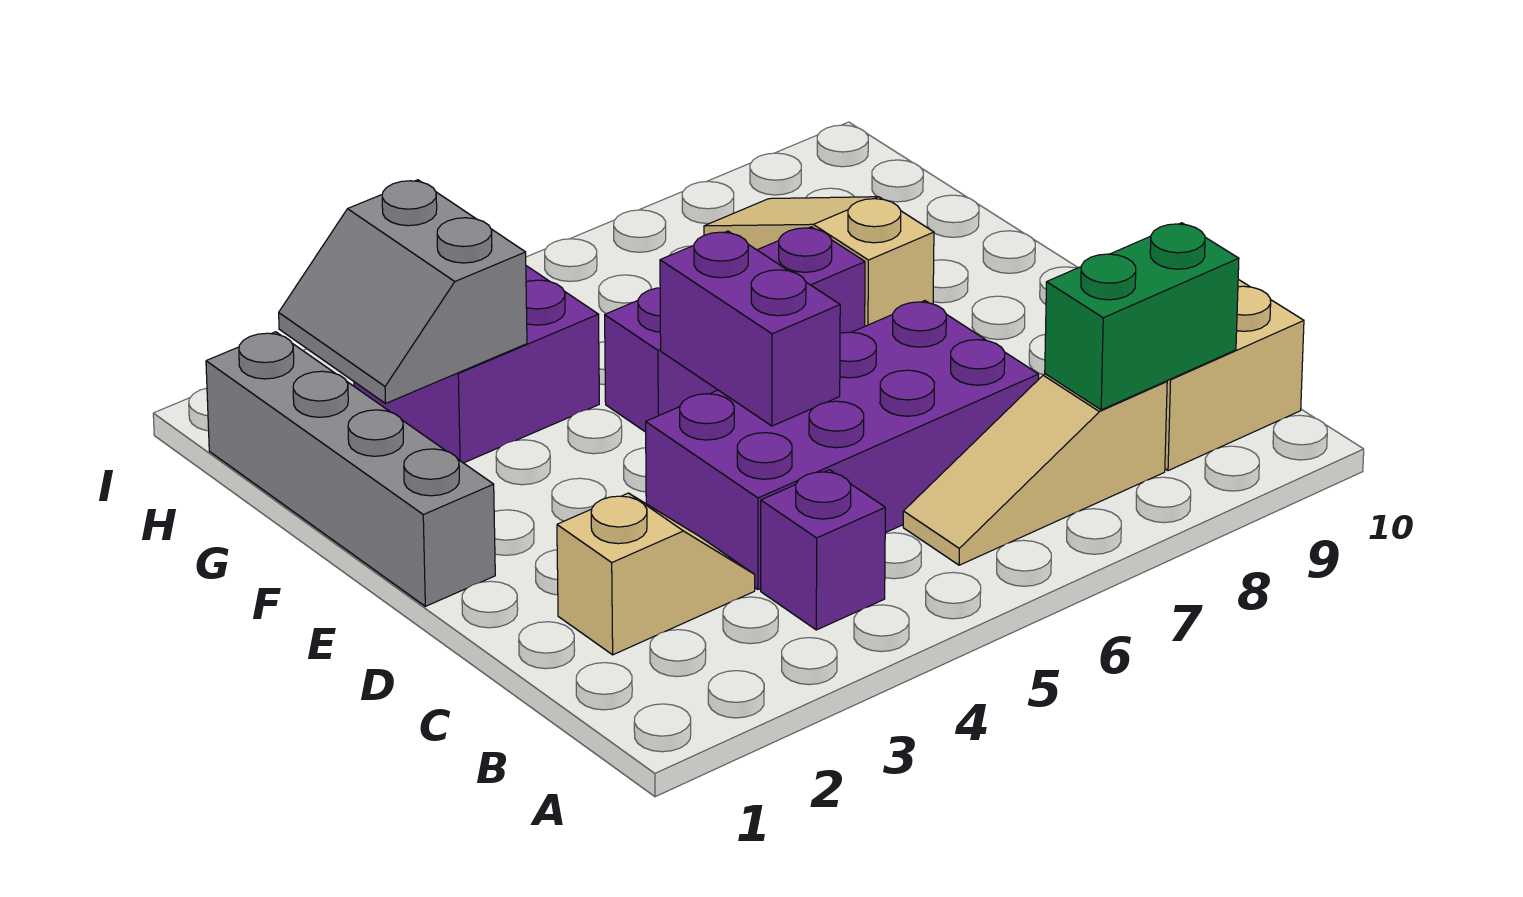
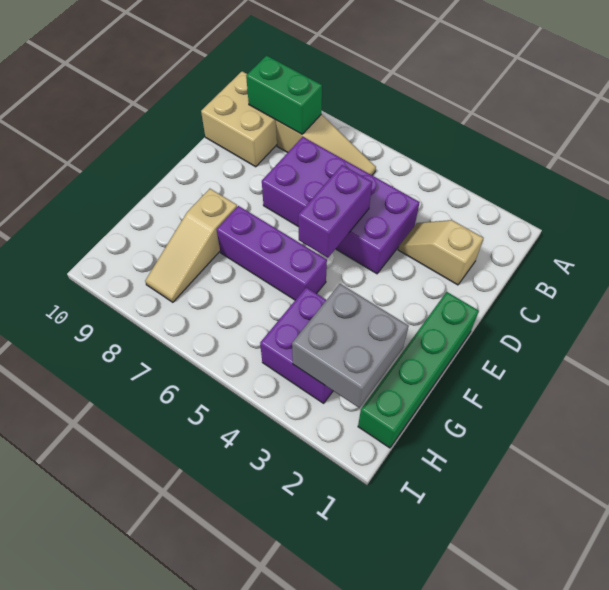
purple brick B4 level 1 -> none
grey brick E1:H1 level 1 -> green brick E1:H1 level 1
grey slope G2:H3 level 2 top 3 -> grey brick G2:H3 level 2

